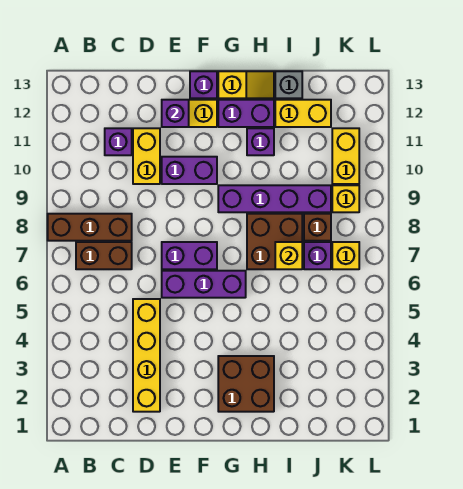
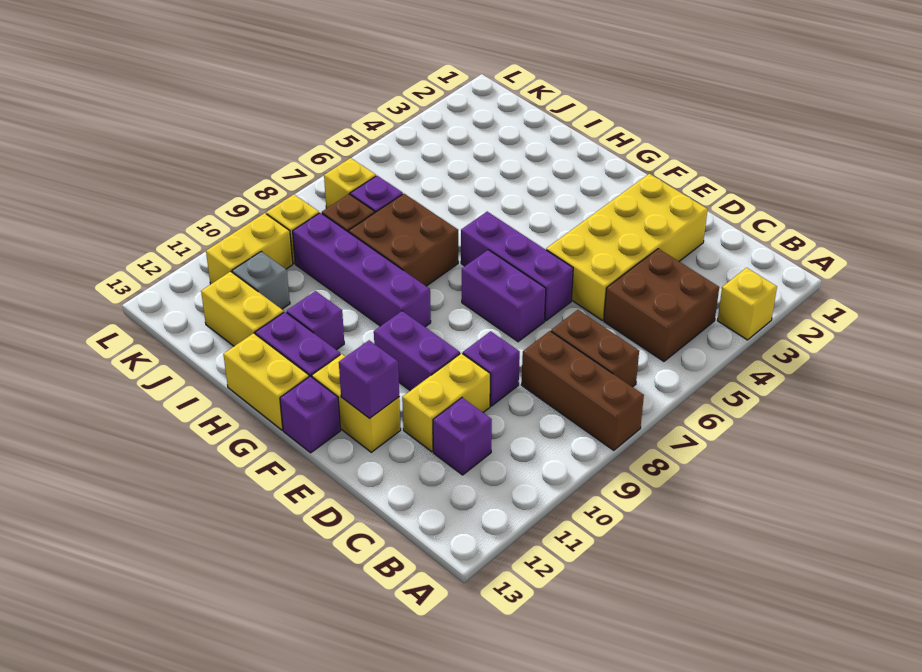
yellow brick D2:D5 level 1 -> yellow brick D2:E5 level 1
none -> purple brick D9 level 1
brown brick G2:H3 level 1 -> brown brick B4:C5 level 1
yellow slope G13:H13 level 1 top G -> yellow brick G13:H13 level 1
yellow brick I7 level 2 -> yellow brick A3 level 1
grey brick I13 level 1 -> grey brick J11 level 1

